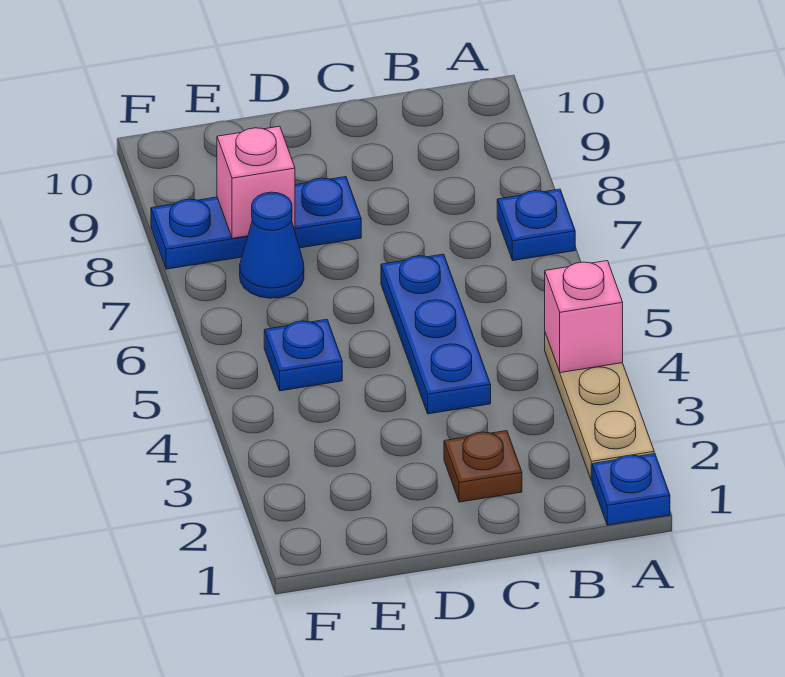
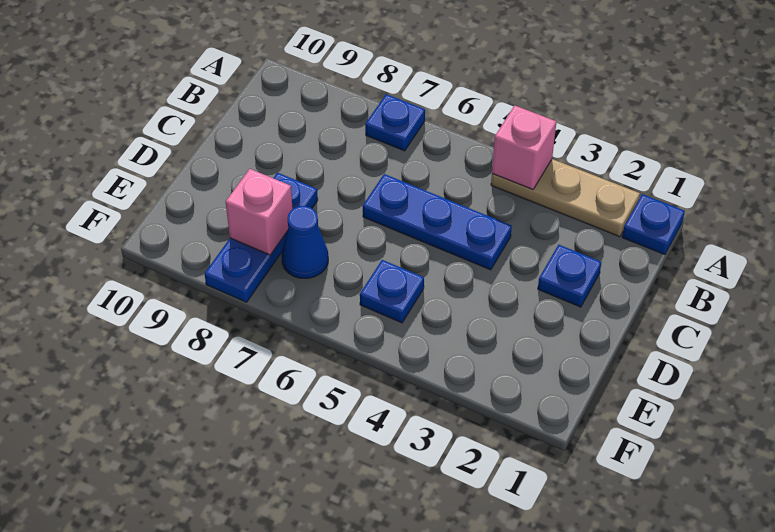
brown plate C2 level 1 -> blue plate C2 level 1

